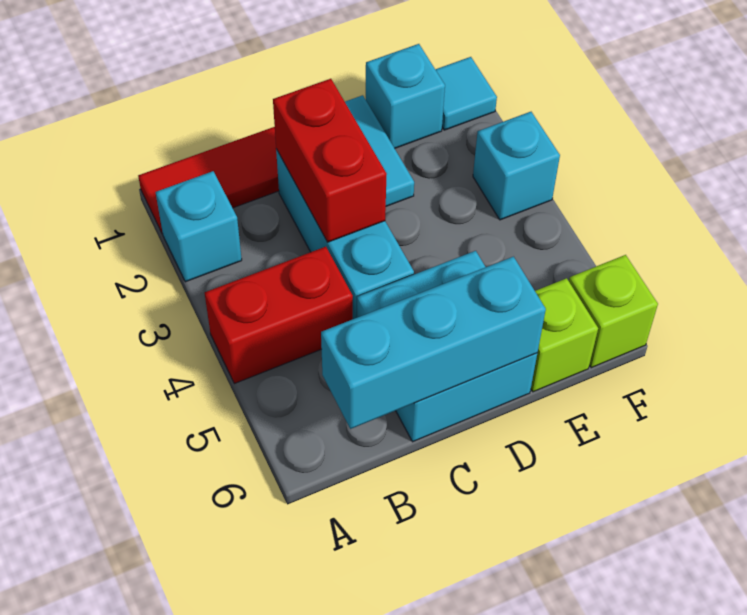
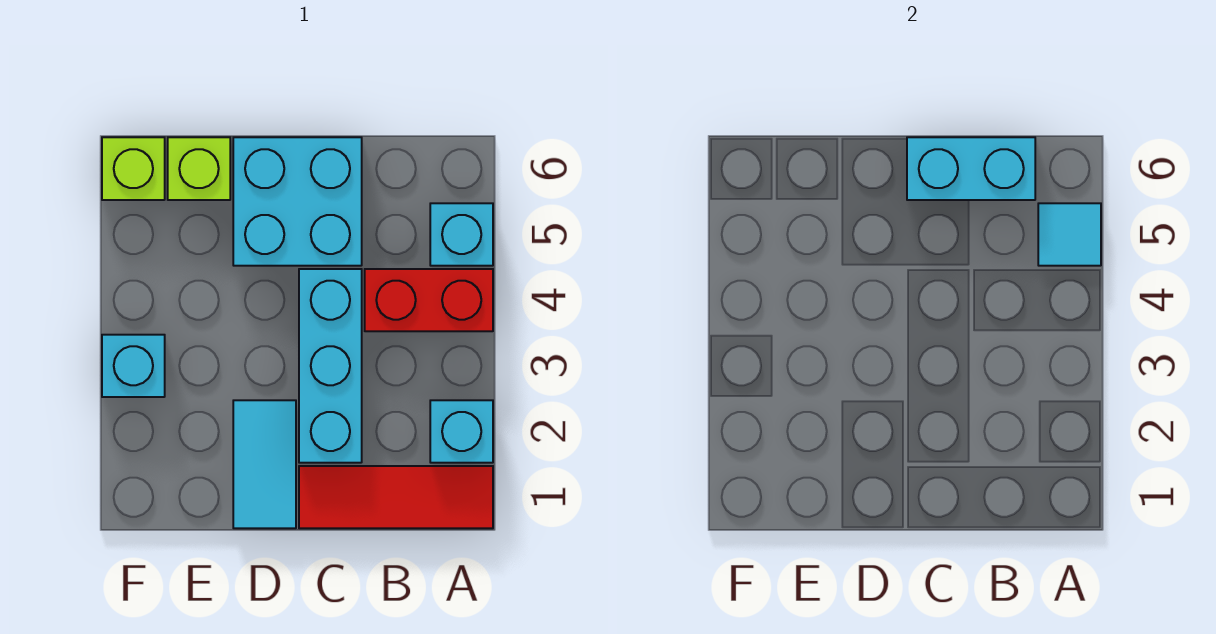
cyan brick B6:D6 level 2 -> cyan brick B6:C6 level 2
red brick C2:C3 level 2 -> none
cyan brick E1 level 1 -> cyan brick A5 level 1
cyan tile F1 level 1 -> cyan tile A5 level 2

